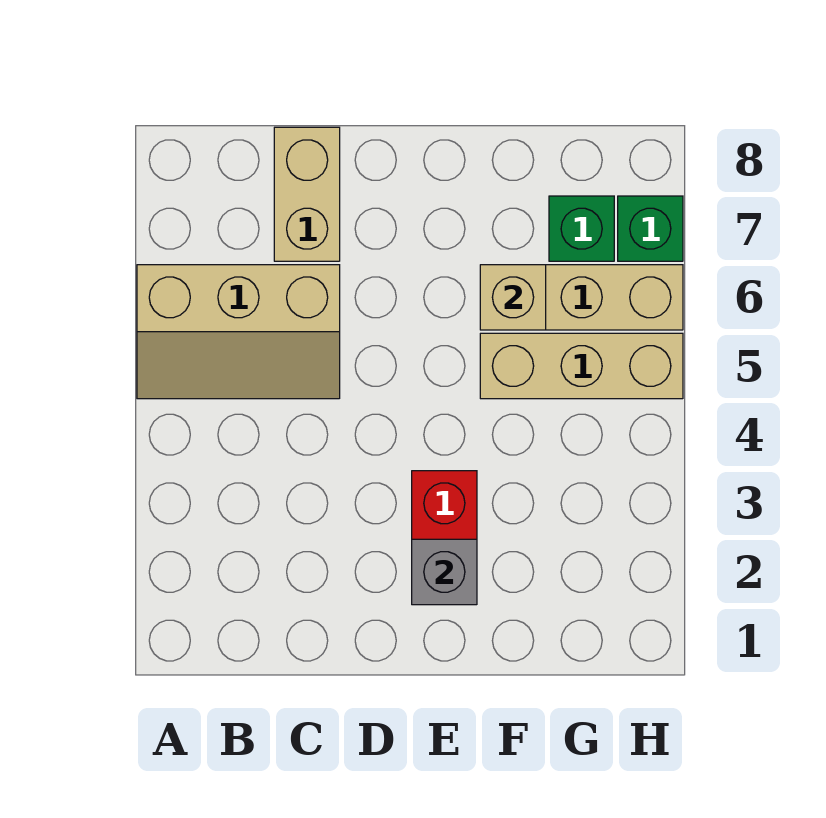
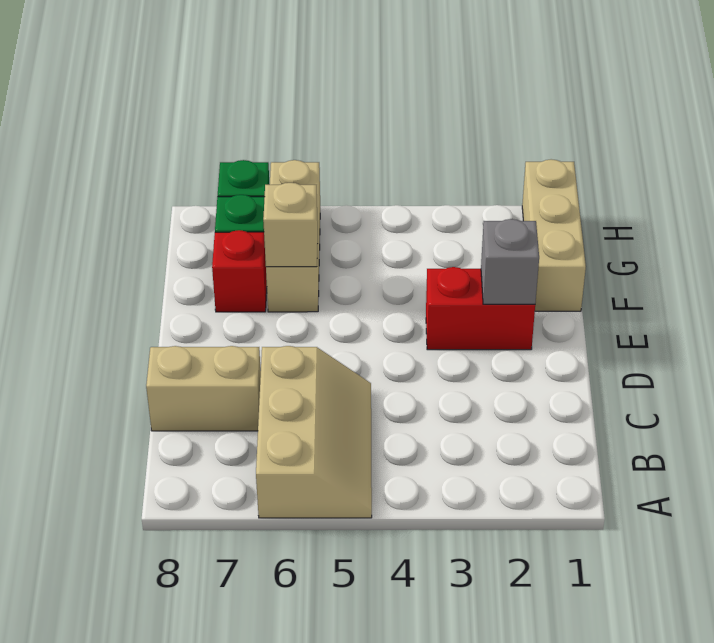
tan brick F5:H5 level 1 -> tan brick F1:H1 level 1
none -> red brick F7 level 1

